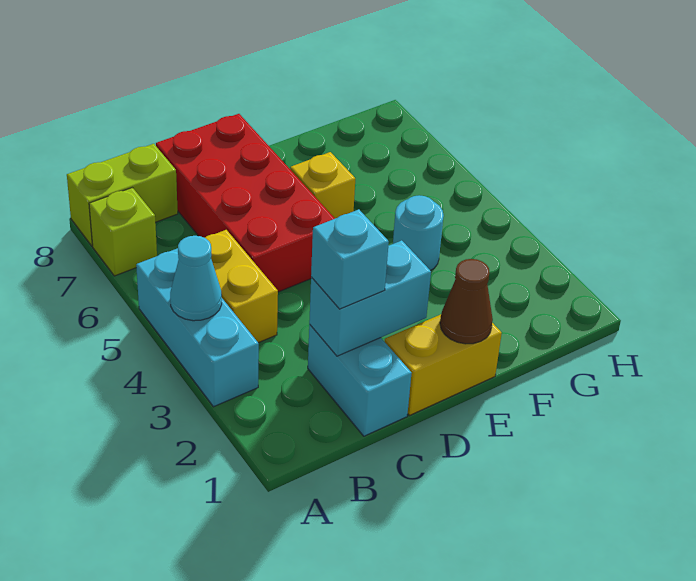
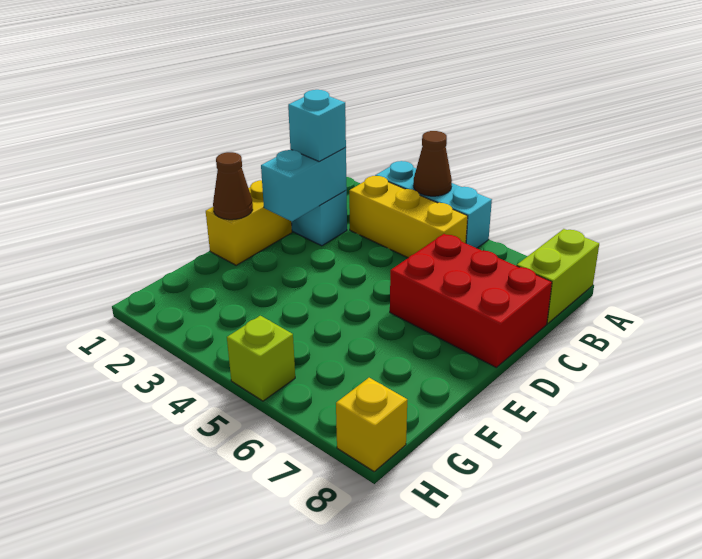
cyan cone A4 level 2 -> brown cone A4 level 2
lime brick A7 level 1 -> lime brick H5 level 1
yellow brick B4:B5 level 1 -> yellow brick B3:B5 level 1
red brick C5:D8 level 1 -> red brick C6:D8 level 1
yellow brick E6 level 1 -> yellow brick H8 level 1
cyan round brick F4 level 1 -> none

